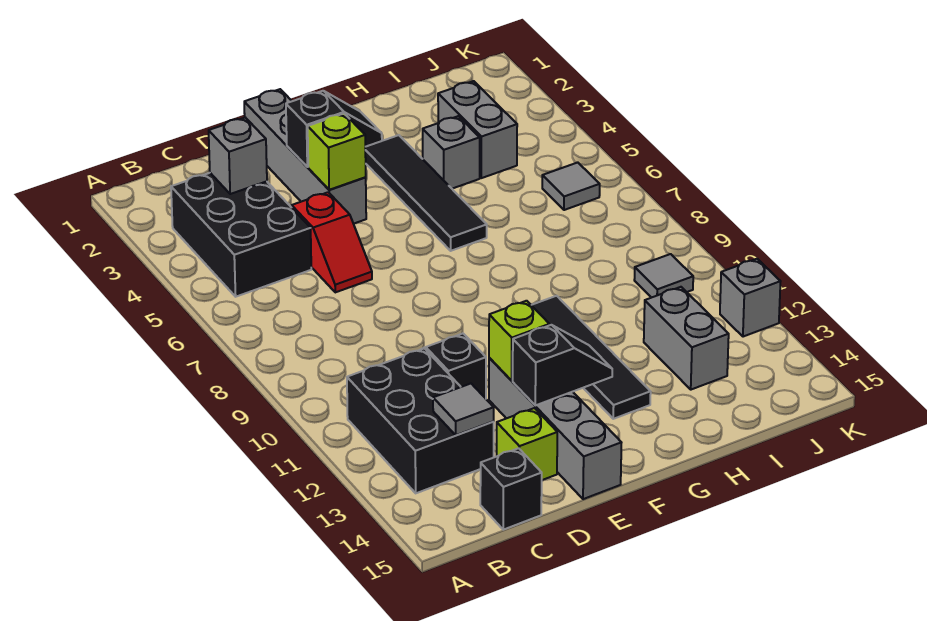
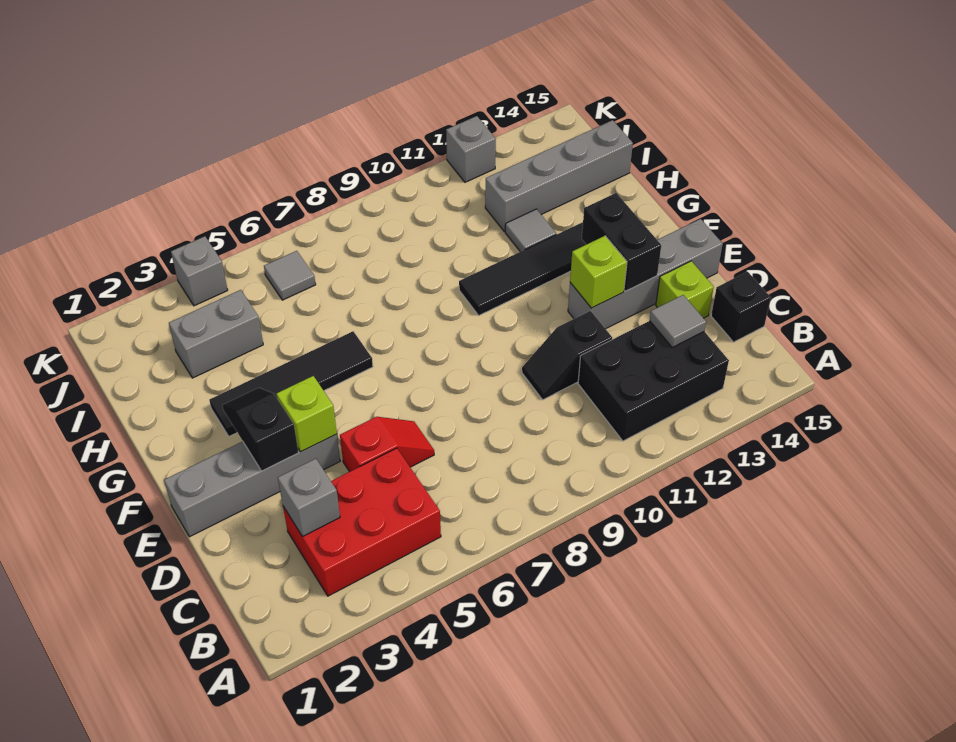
black brick B3:C5 level 1 -> red brick B3:C5 level 1
black slope E13:F13 level 2 top E -> black brick E13:F13 level 2
grey brick H4 level 1 -> grey brick K4 level 1
grey brick I12:I13 level 1 -> grey brick I12:I15 level 1
grey tile J10 level 1 -> grey tile H12 level 1

